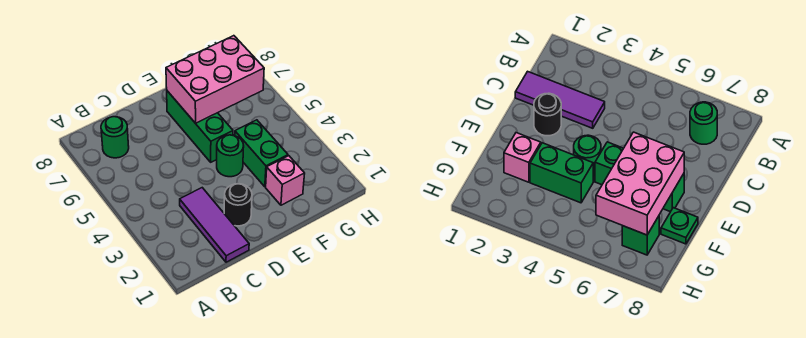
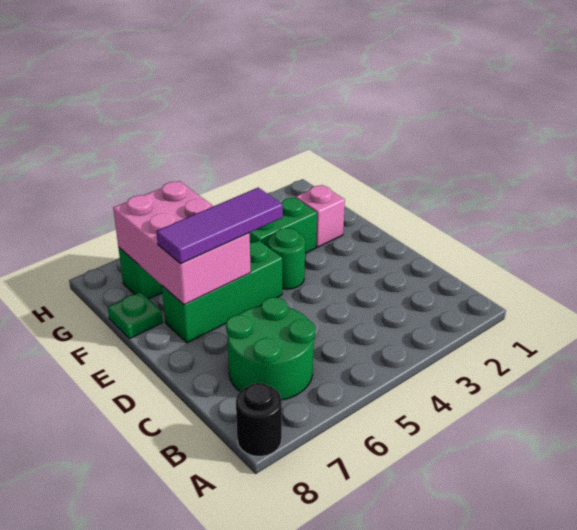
green round brick B7 level 1 -> green round brick B6:C7 level 1
purple tile C1:C3 level 1 -> purple tile E5:E7 level 3
black round brick D2 level 1 -> black round brick A8 level 1

